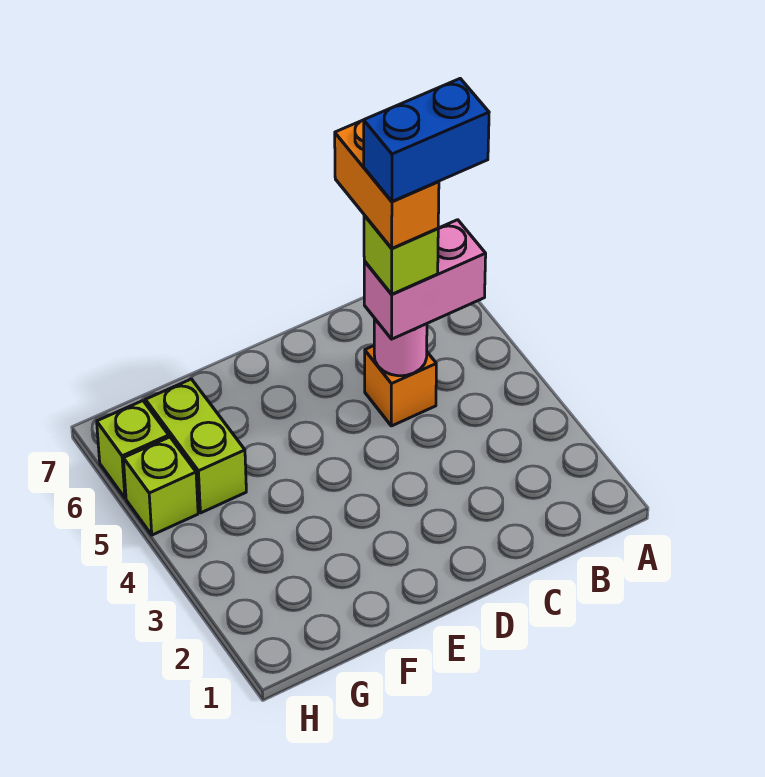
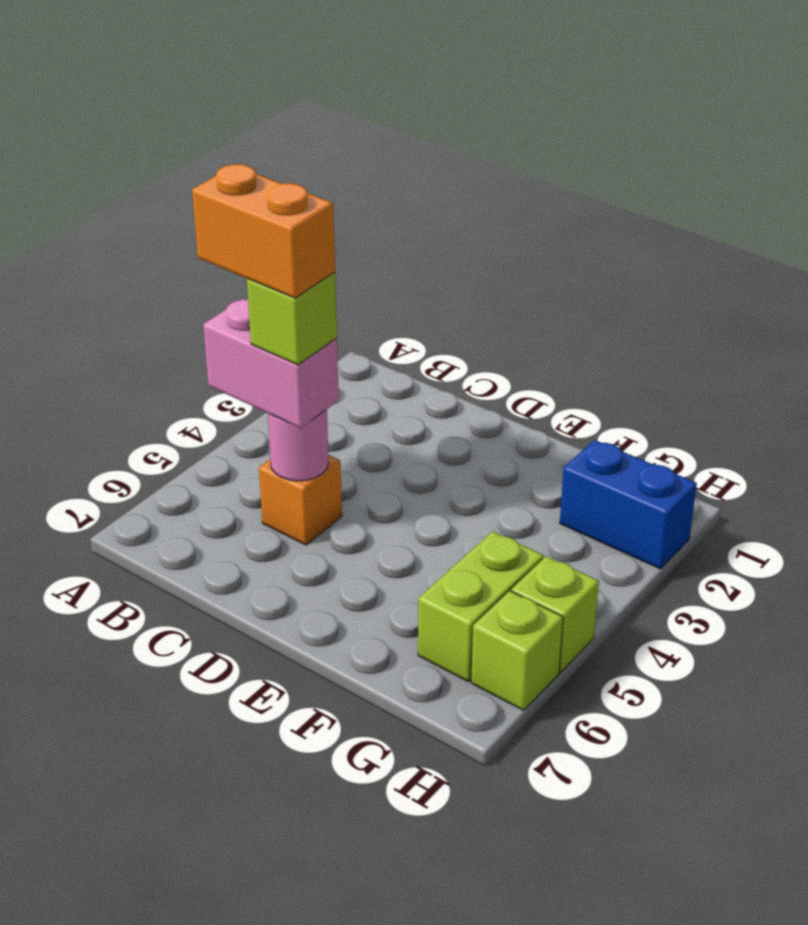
blue brick B5:C5 level 6 -> blue brick G2:H2 level 1
orange brick C5:C6 level 5 -> orange brick B5:C5 level 5

